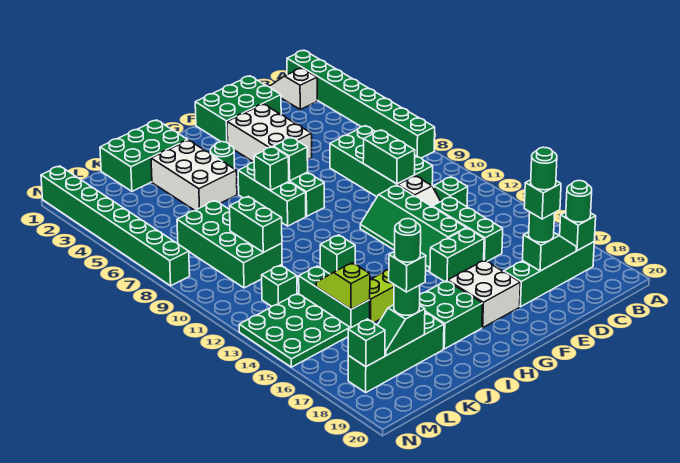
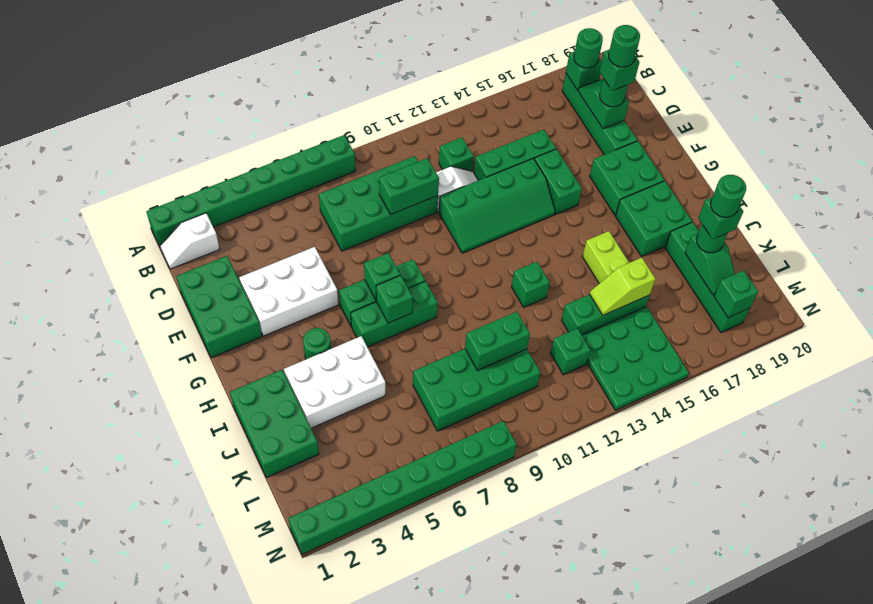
white brick F17:G18 level 1 -> green brick F17:G18 level 1

